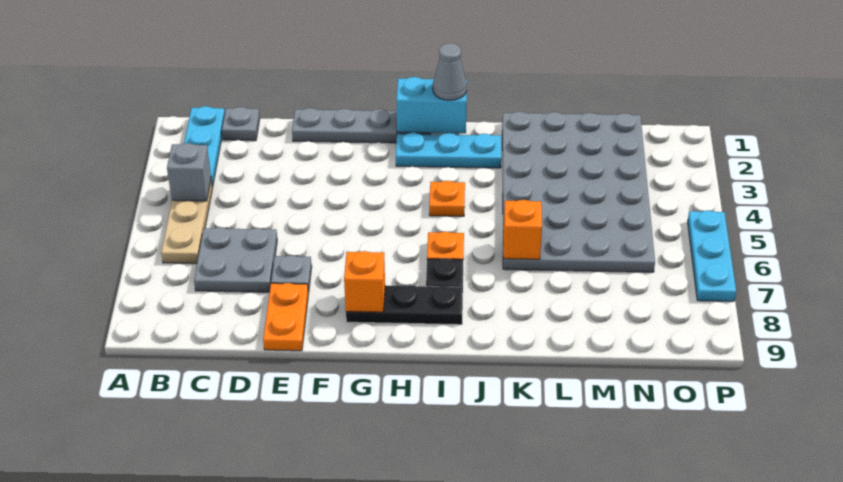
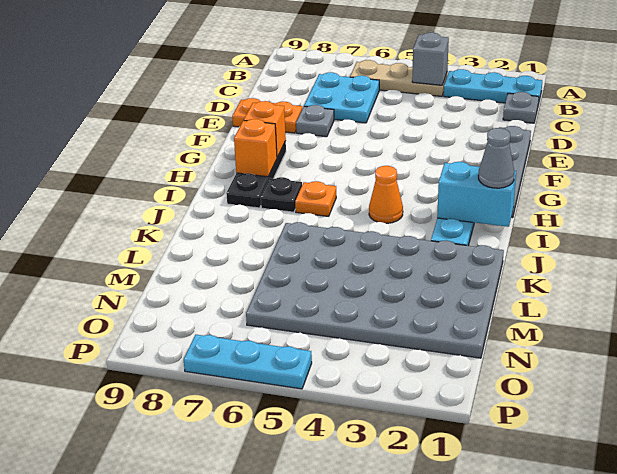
grey plate C6:D7 level 1 -> cyan plate C6:D7 level 1
cyan brick H1:I1 level 2 -> cyan brick I1:I2 level 2
orange plate I4 level 1 -> orange cone I4 level 1
orange brick K6 level 2 -> orange brick H8 level 2

